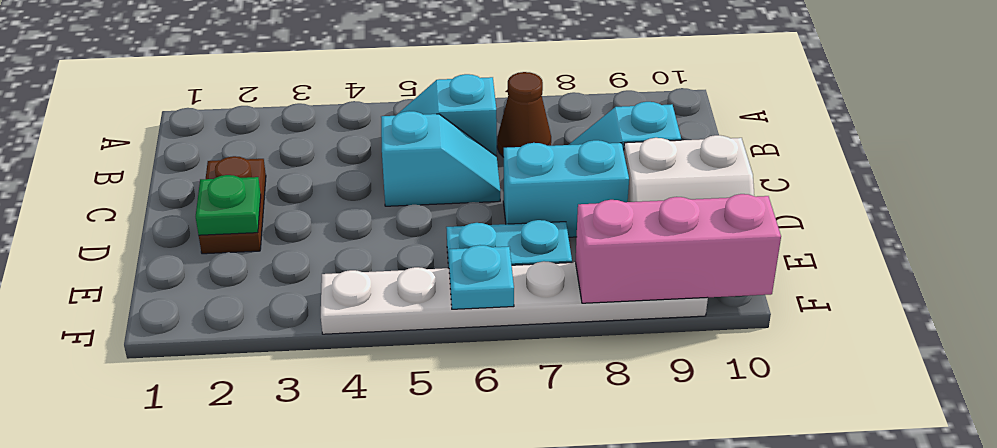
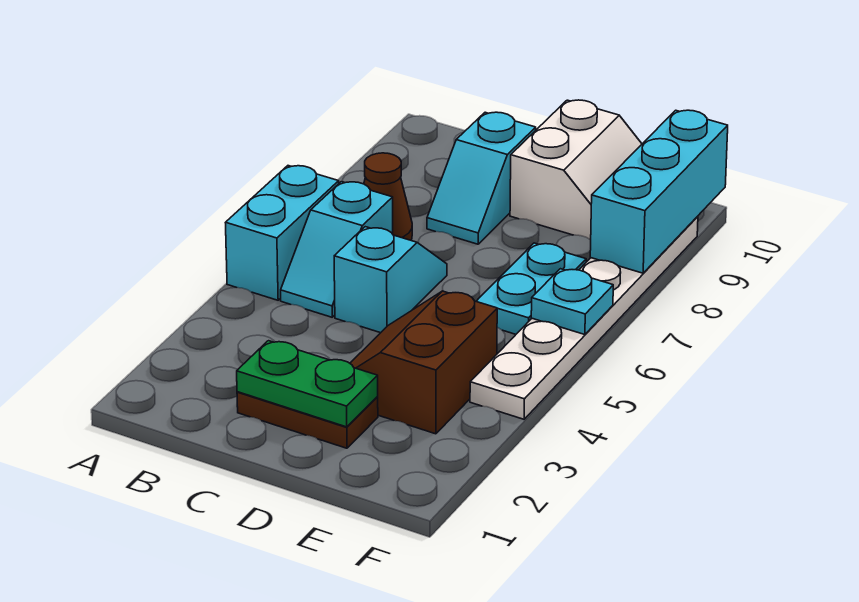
green plate D2 level 2 -> green plate C2:D2 level 2
none -> brown slope D3:E4 level 1 top E
cyan brick D7:D8 level 1 -> cyan brick A5:A6 level 1
pink brick F8:F10 level 2 -> cyan brick F8:F10 level 2

